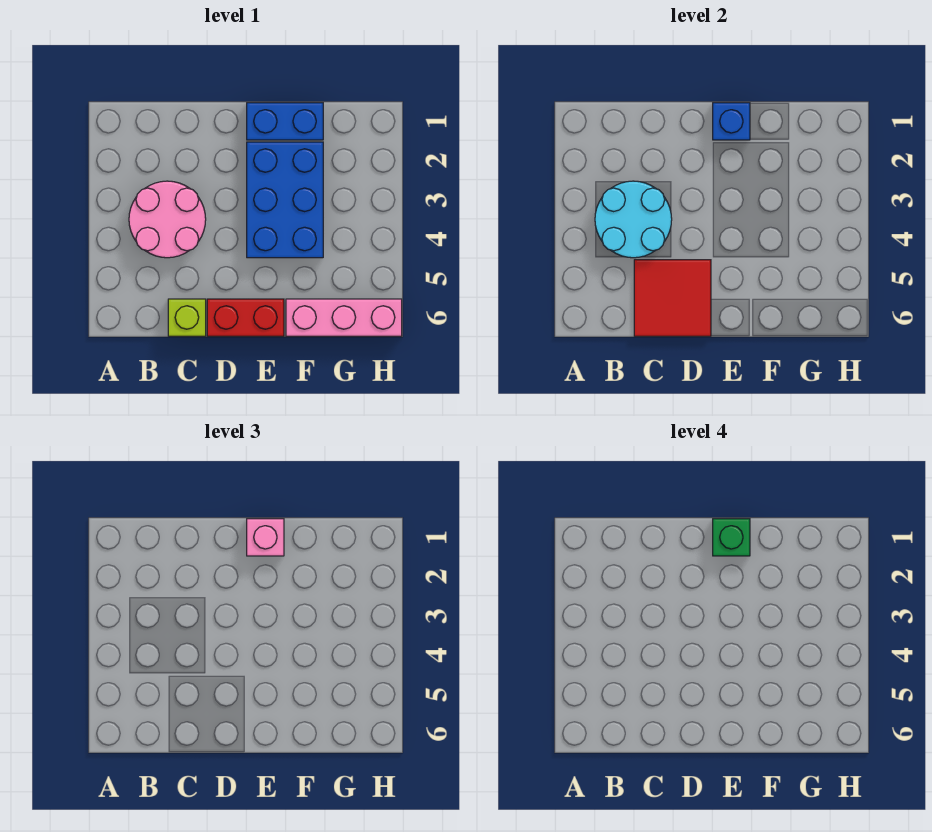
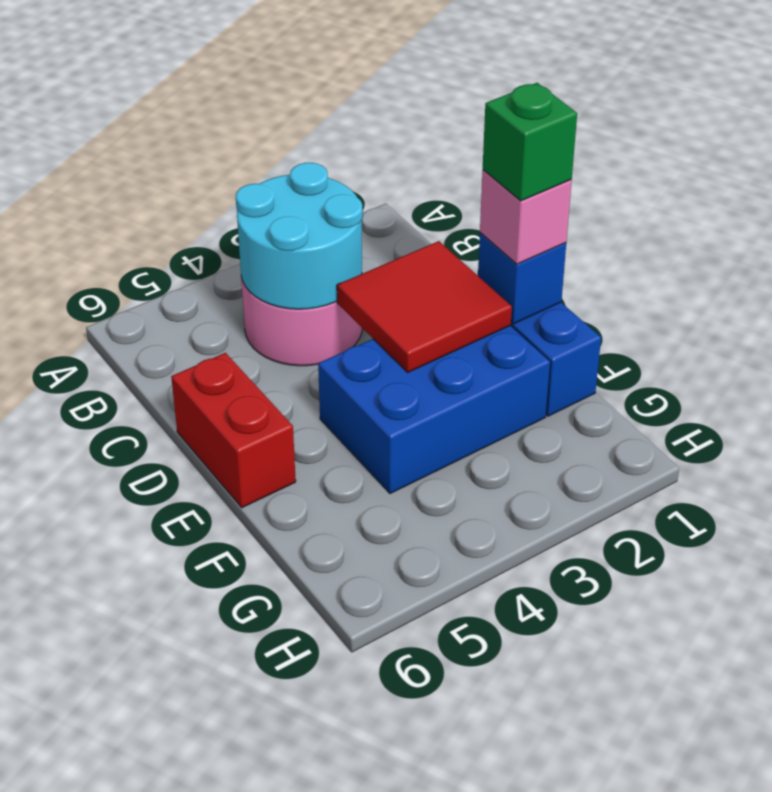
red tile C5:D6 level 2 -> red tile D2:E3 level 2
lime brick C6 level 1 -> none
pink brick F6:H6 level 1 -> none

